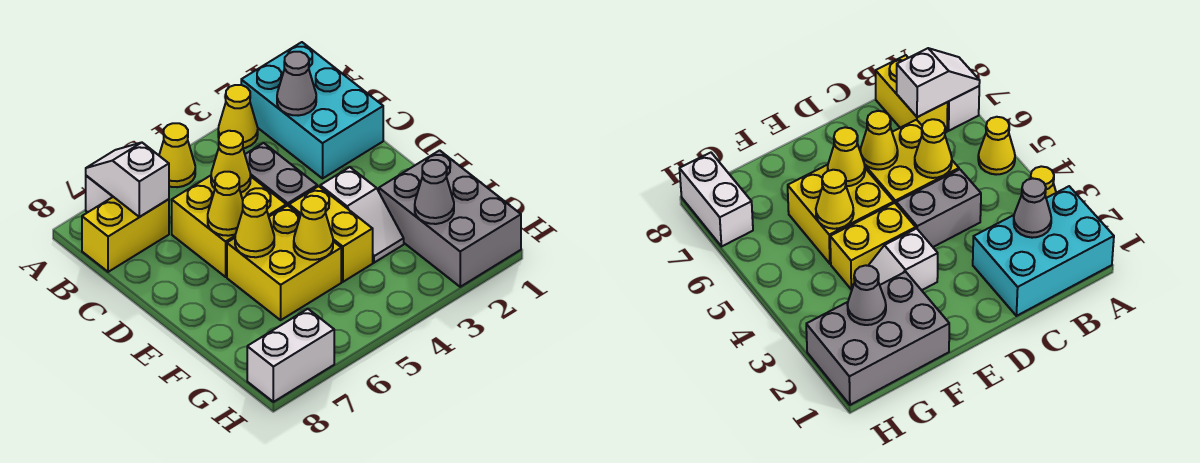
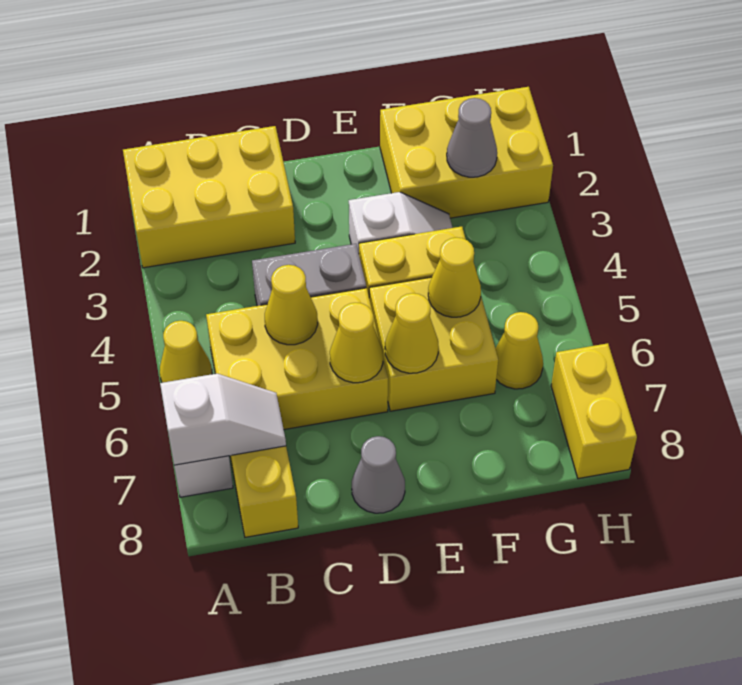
cyan brick A1:C2 level 1 -> yellow brick A1:C2 level 1
yellow cone A3 level 1 -> yellow cone G6 level 1
white slope A7:B7 level 2 top B -> white slope A7:B7 level 2 top A
grey cone B2 level 2 -> grey cone D8 level 1
yellow brick C5:D6 level 1 -> yellow brick B5:D6 level 1
grey brick F1:H2 level 1 -> yellow brick F1:H2 level 1
white brick H7:H8 level 1 -> yellow brick H7:H8 level 1

